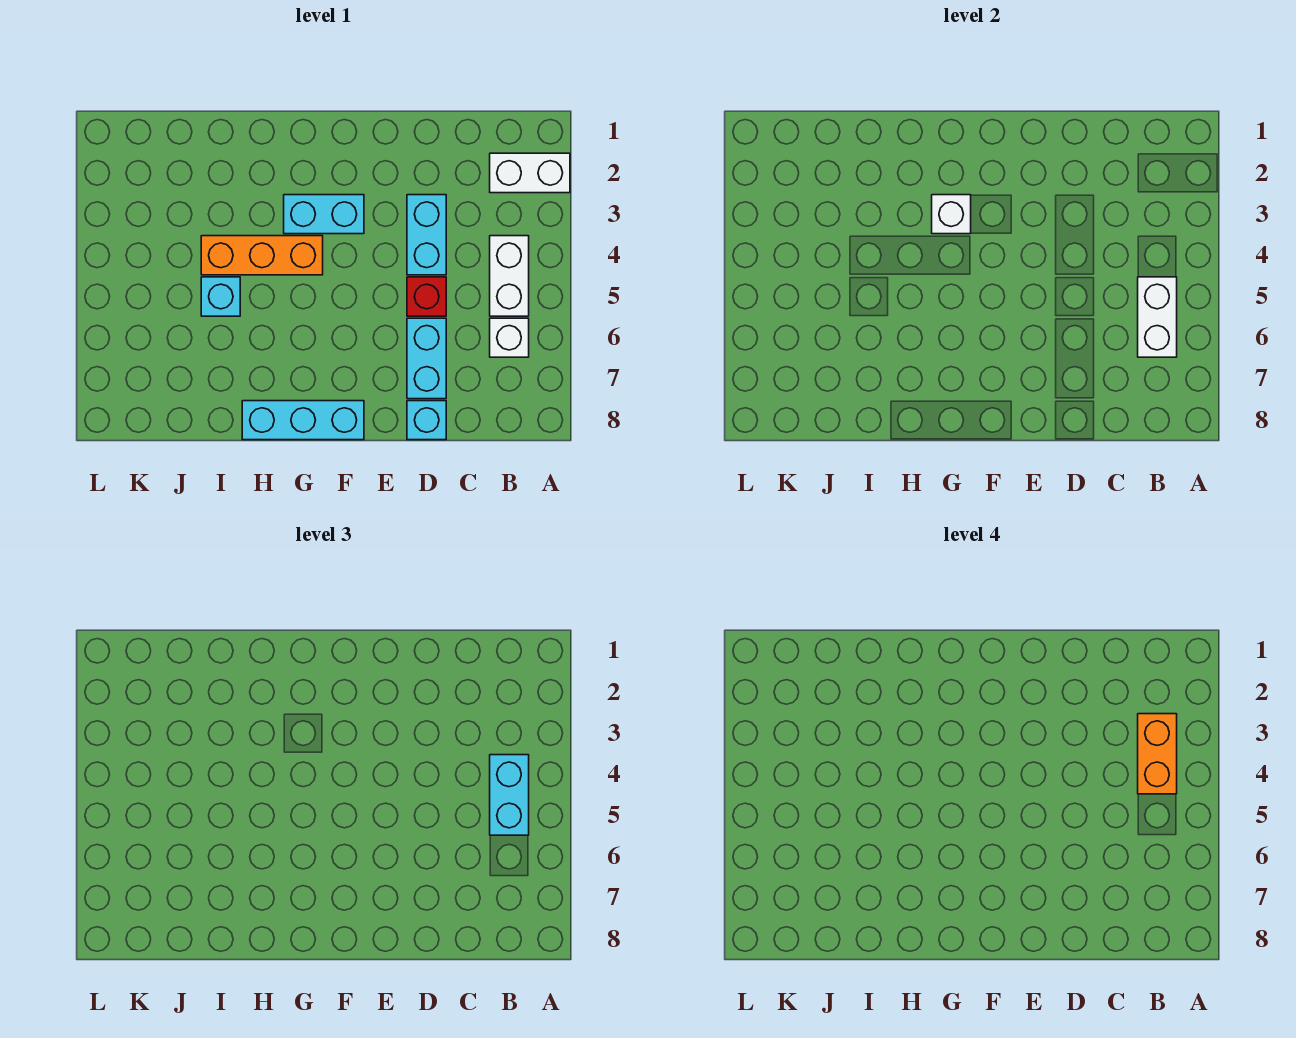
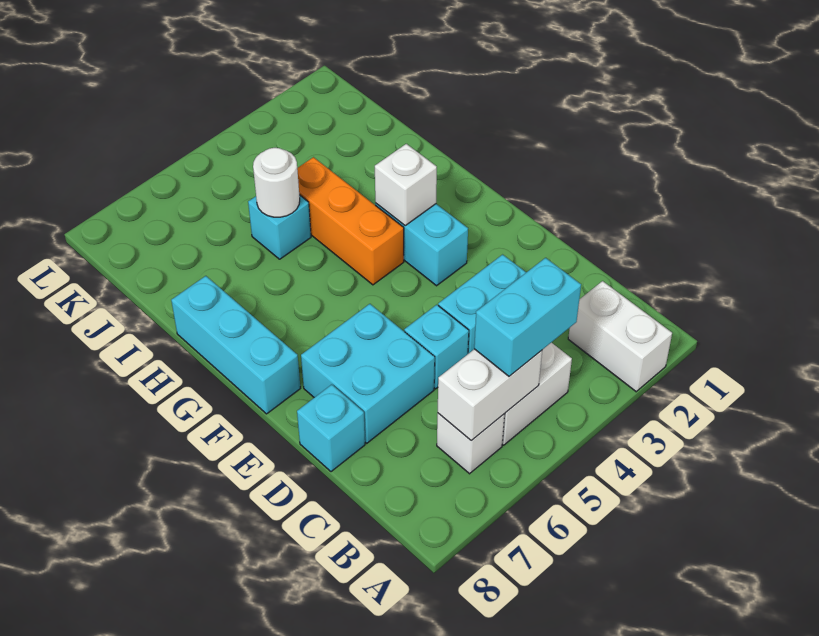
orange brick B3:B4 level 4 -> none
red brick D5 level 1 -> cyan brick D5 level 1
cyan brick D6:D7 level 1 -> cyan brick D6:E7 level 1
none -> white round brick I5 level 2

